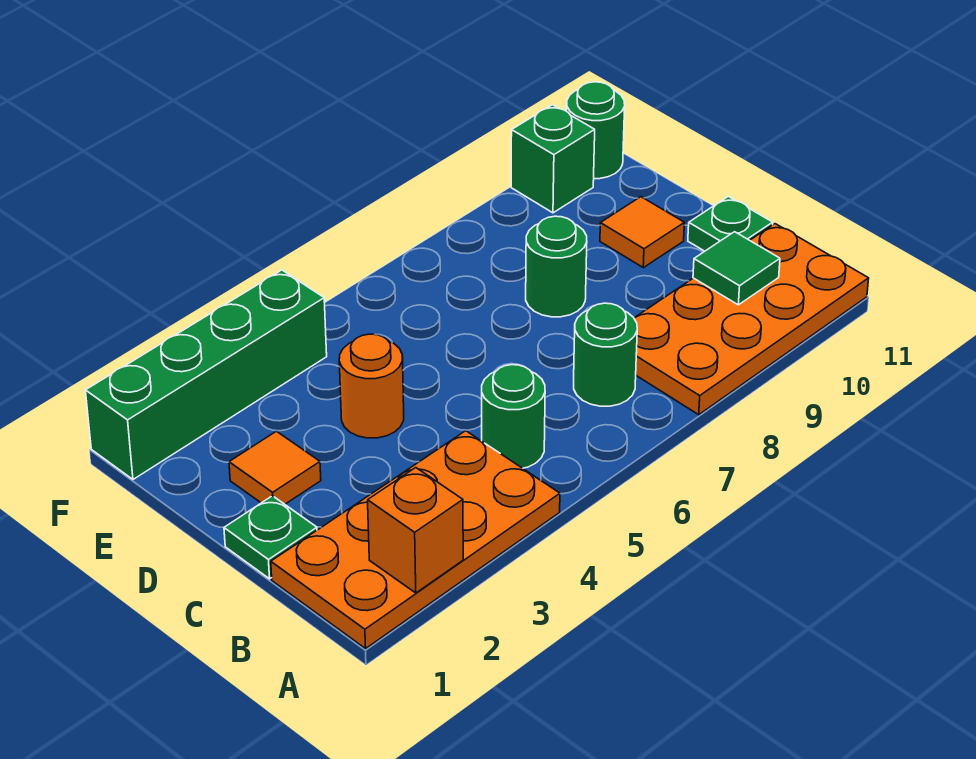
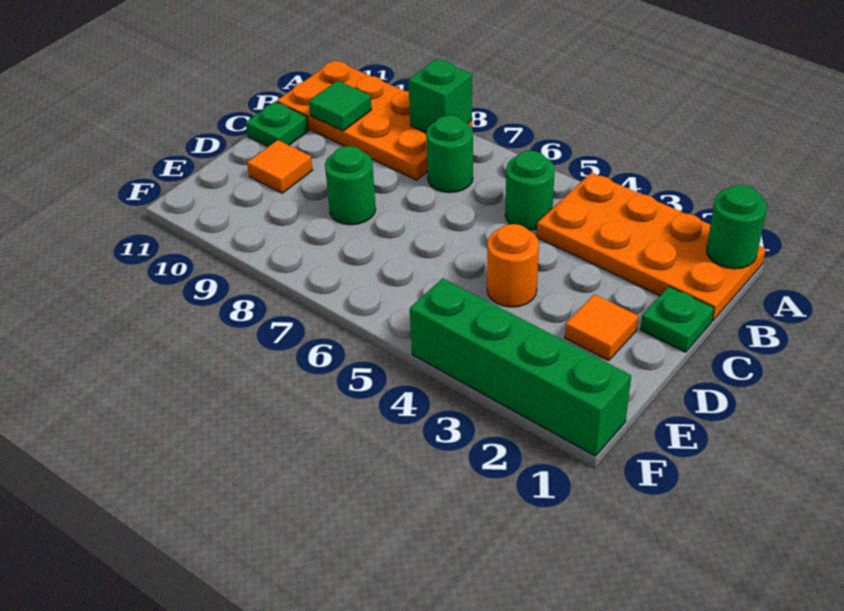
orange brick A2 level 2 -> none
green brick F10 level 1 -> green brick A8 level 2
green round brick F11 level 1 -> green round brick A1 level 2

